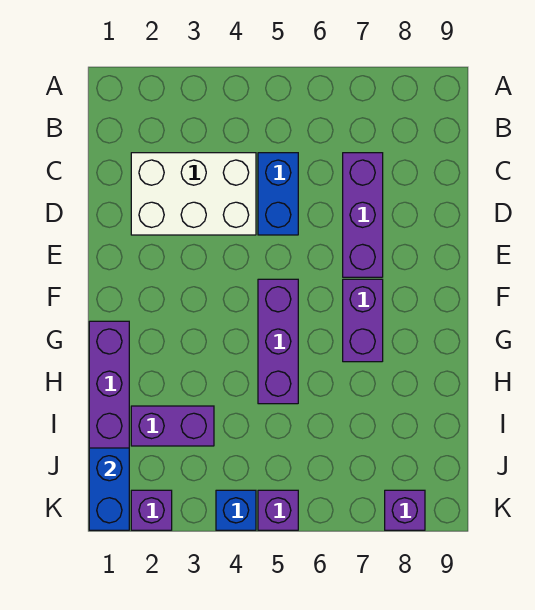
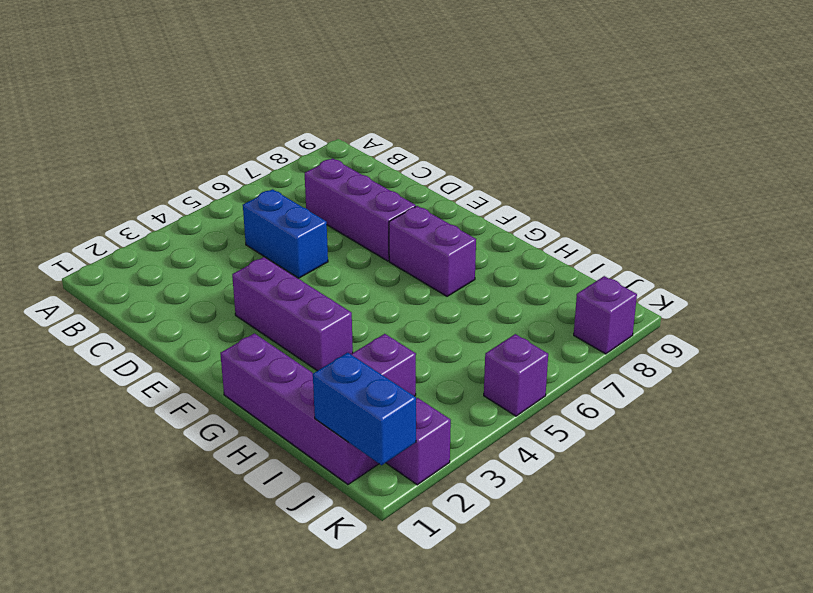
white brick C2:D4 level 1 -> none
purple brick F5:H5 level 1 -> purple brick E3:G3 level 1
blue brick K4 level 1 -> none

